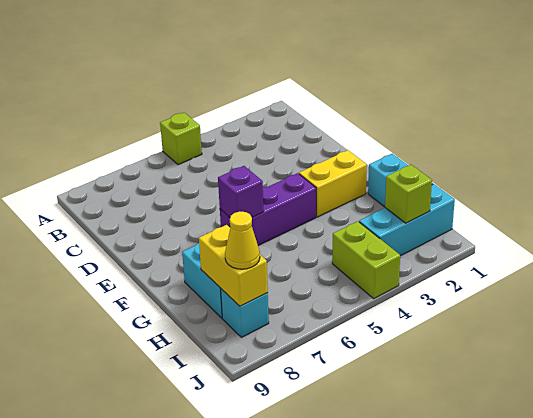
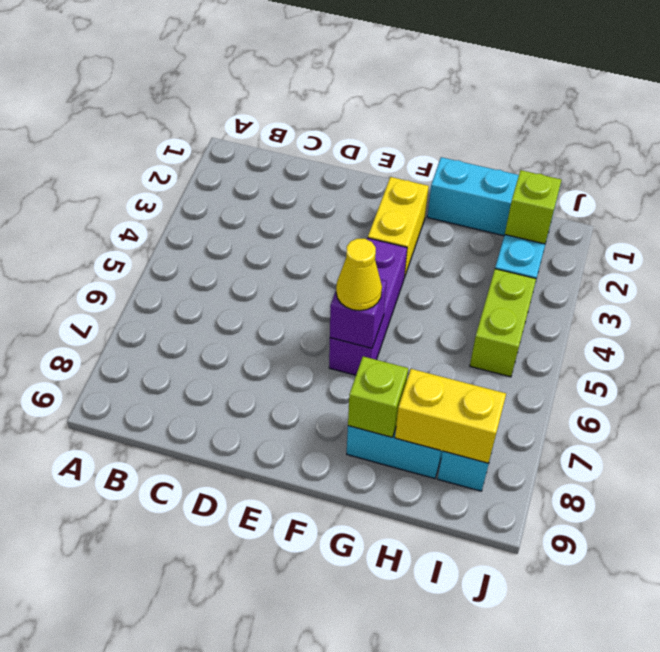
lime brick A5 level 1 -> lime brick G8 level 2
lime brick I4:J4 level 1 -> lime brick I4:I5 level 1
yellow cone I8 level 3 -> yellow cone F6 level 3

